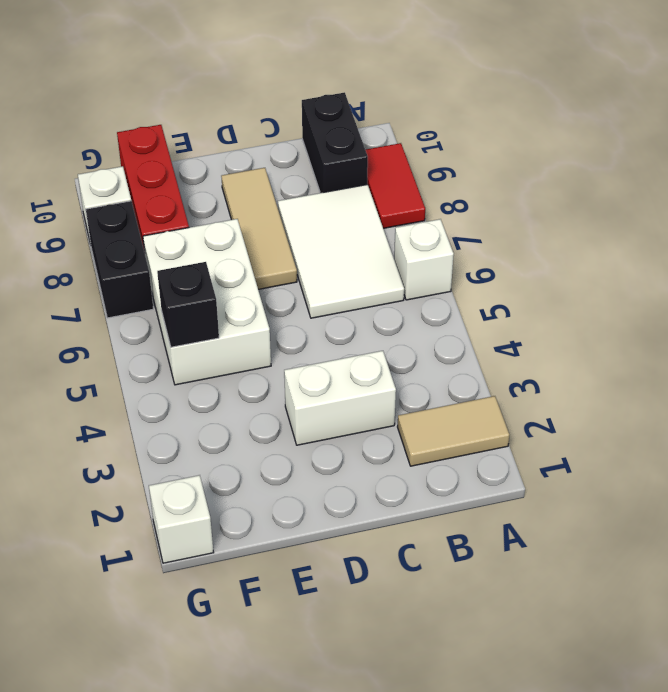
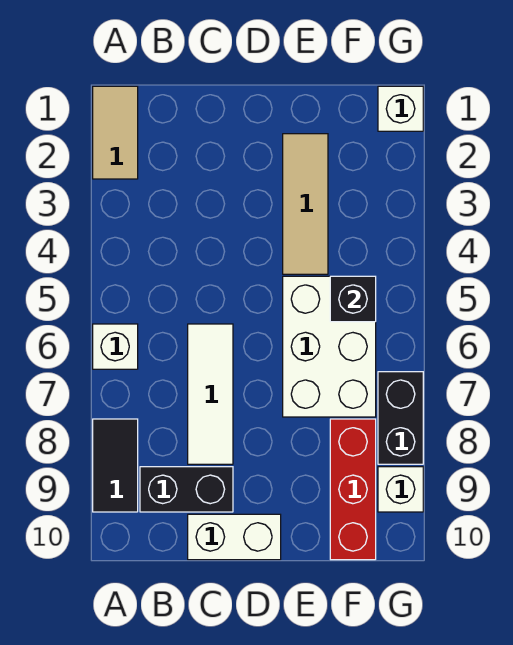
tan tile A2:B2 level 1 -> tan tile A1:A2 level 1
red tile A8:A9 level 1 -> black tile A8:A9 level 1
white tile B6:C8 level 1 -> white tile C6:C8 level 1
black brick B9:B10 level 1 -> black brick B9:C9 level 1
white brick C3:D3 level 1 -> white brick C10:D10 level 1
tan tile D7:D9 level 1 -> tan tile E2:E4 level 1

